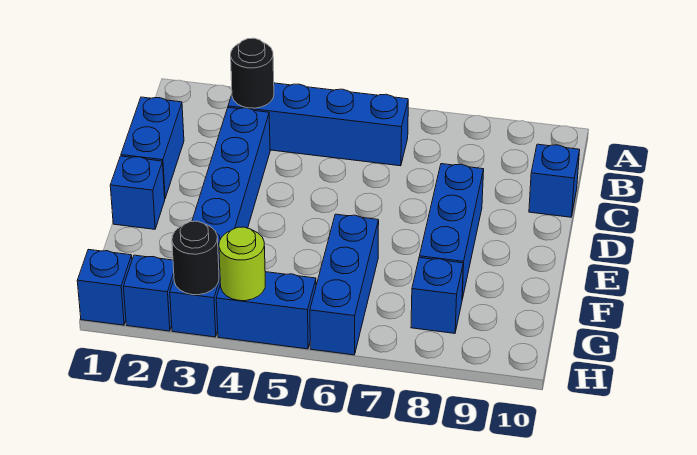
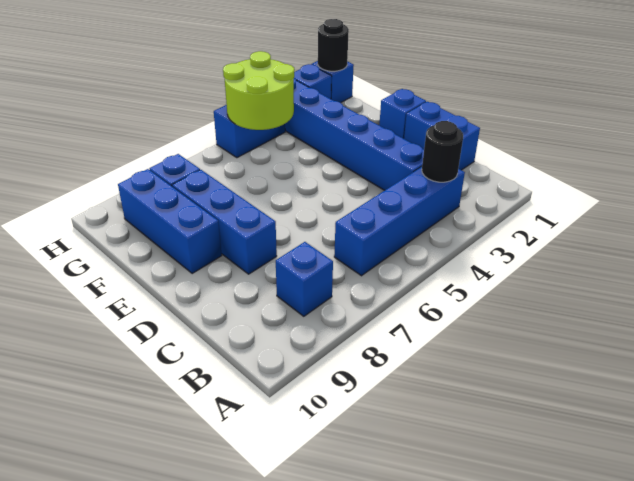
blue brick C10 level 1 -> blue brick B8 level 1
blue brick F6:H6 level 1 -> blue brick E9:G9 level 1
black round brick H3 level 2 -> black round brick H1 level 2
lime round brick H4 level 2 -> lime round brick G4:H5 level 2

